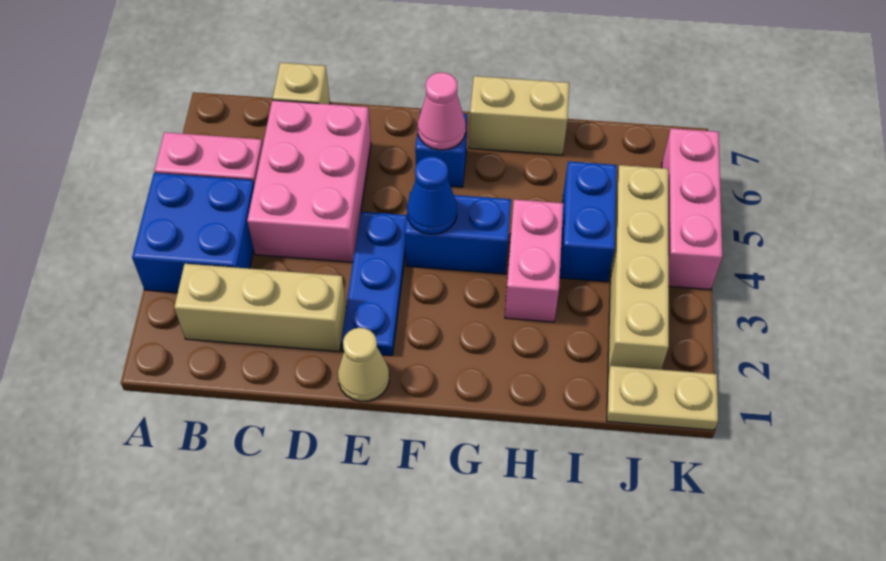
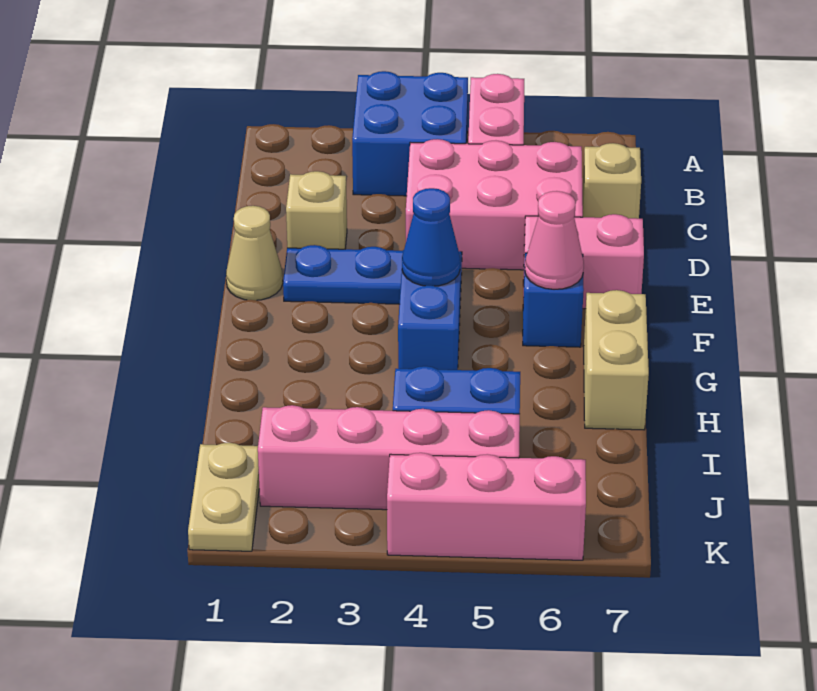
tan brick B2:D2 level 1 -> tan brick D2 level 1
pink brick H3:H4 level 1 -> pink brick E6:E7 level 1
tan brick J2:J5 level 1 -> pink brick J2:J5 level 1

